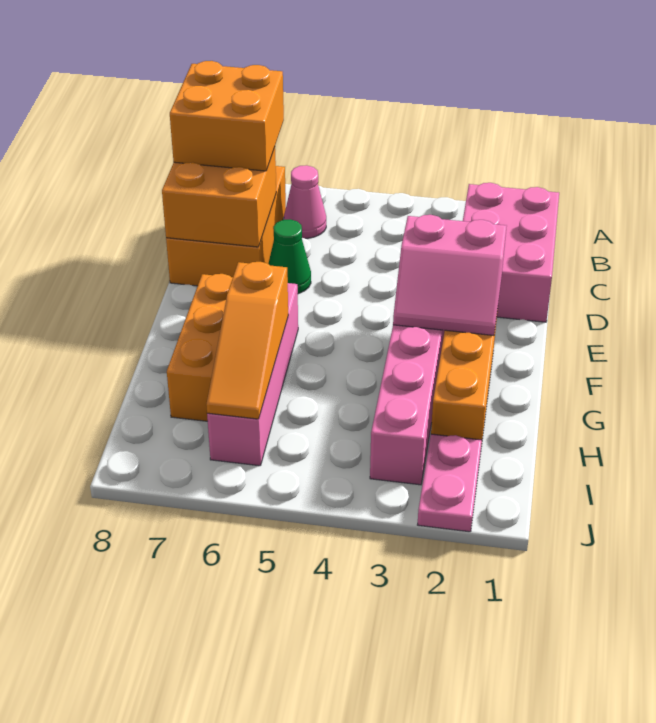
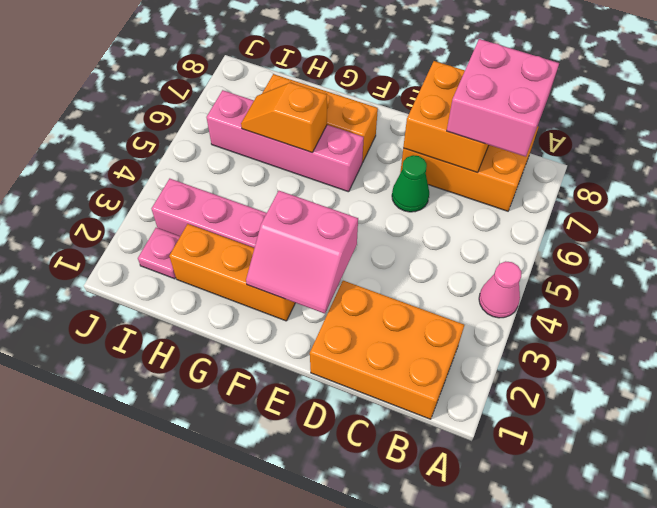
pink brick B1:D2 level 1 -> orange brick B1:D2 level 1
pink cone B6 level 1 -> pink cone A4 level 1
orange brick B7:C8 level 3 -> pink brick B7:C8 level 3
pink slope E2:F3 level 2 top E -> pink slope E2:F3 level 2 top 3
orange slope G6:I6 level 2 top G -> orange slope G6:H6 level 2 top G
pink plate I2:J2 level 1 -> pink plate I2 level 1

